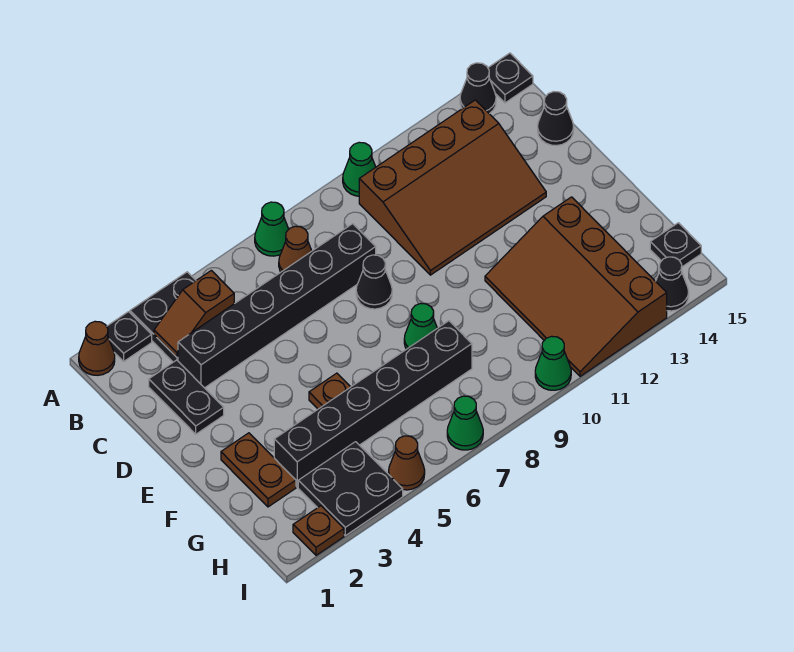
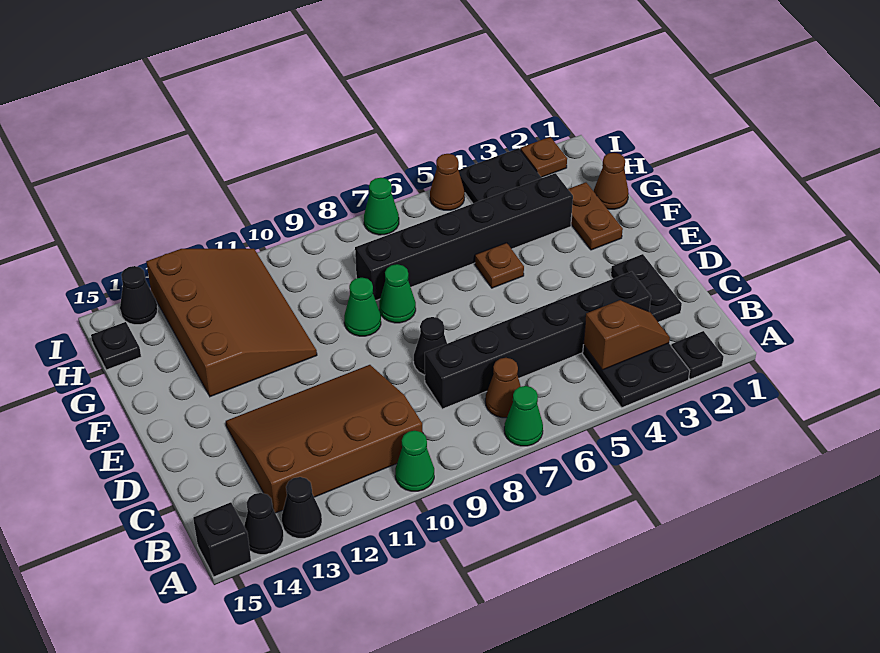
brown cone A1 level 1 -> brown cone G1 level 1
black plate A15 level 1 -> black brick A15 level 1
black cone C15 level 1 -> black cone A13 level 1
green cone I10 level 1 -> green cone F9 level 1

